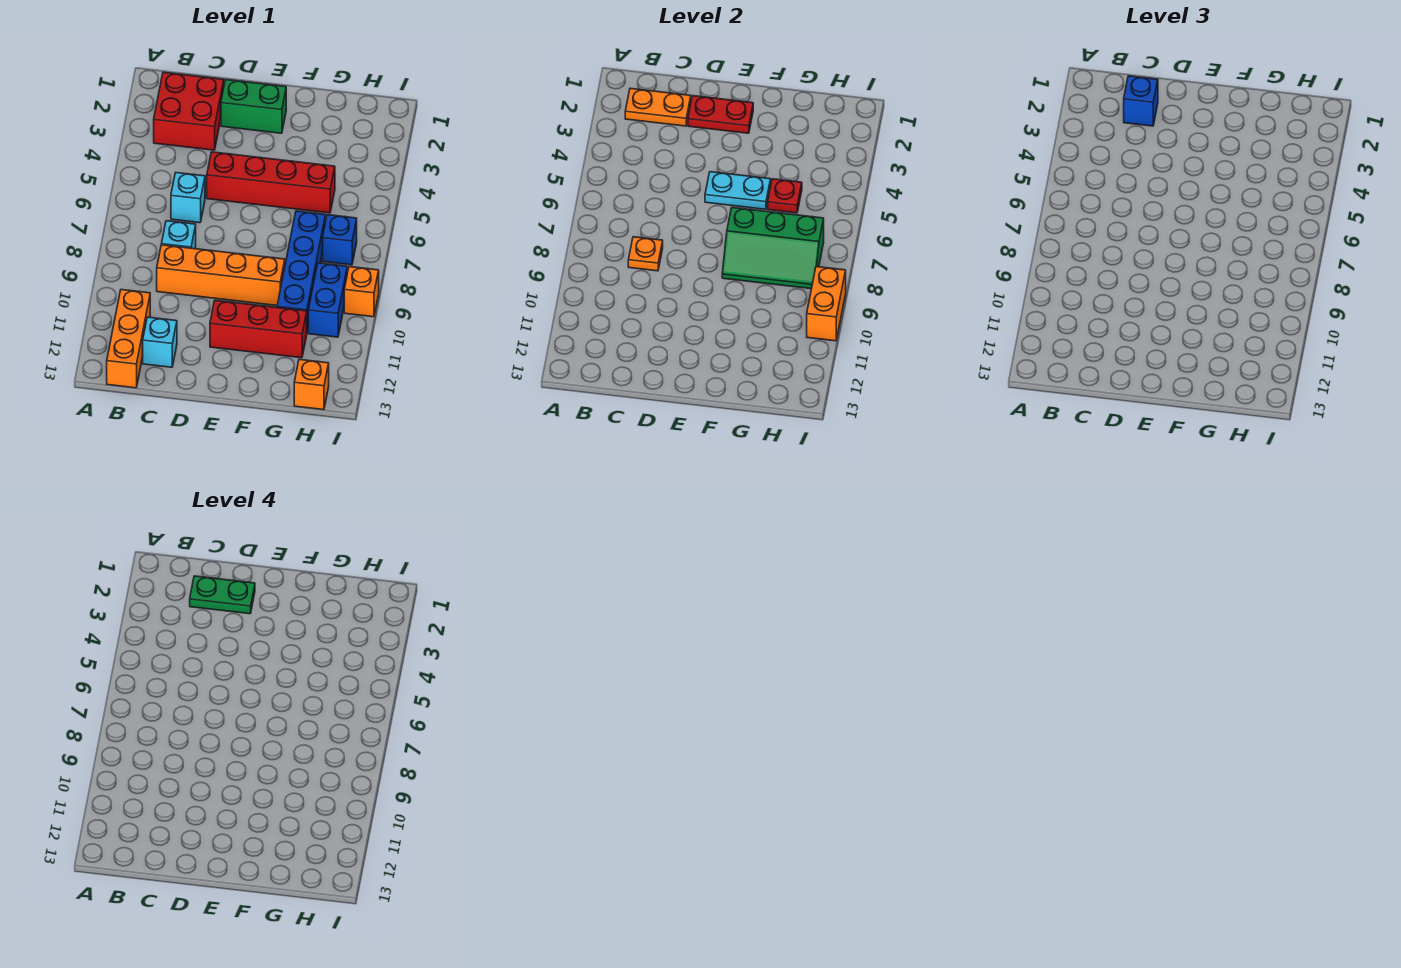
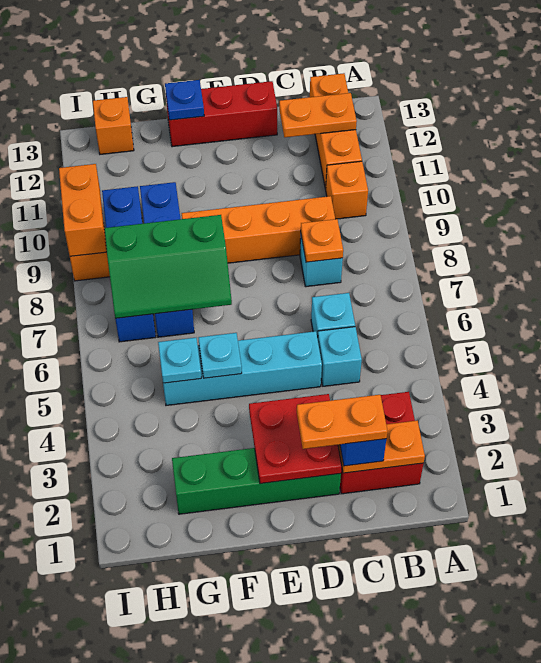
none -> orange brick B10 level 1
none -> orange plate B12:C12 level 2
green plate C2:D2 level 4 -> orange plate C2:D2 level 4
cyan brick C12 level 1 -> cyan brick C5 level 1
green brick D2:E2 level 1 -> green brick D2:G2 level 1
red plate D2:E2 level 2 -> red plate D2:E3 level 2
red brick D5:G5 level 1 -> cyan brick D5:G5 level 1
cyan plate E5:F5 level 2 -> cyan plate F5 level 2
red brick E11:G11 level 1 -> red brick D13:F13 level 1
green slope F7:H8 level 2 top 7 -> green slope F7:H8 level 2 top 8
none -> blue plate F13 level 2
red plate G5 level 2 -> cyan plate G5 level 2

